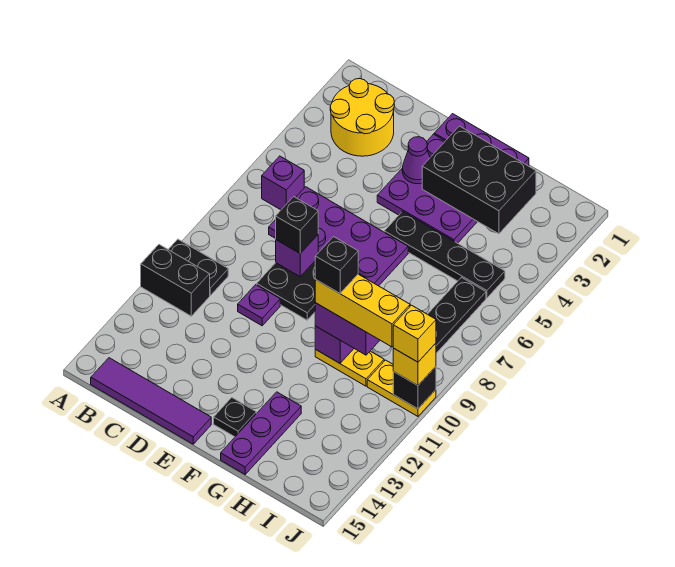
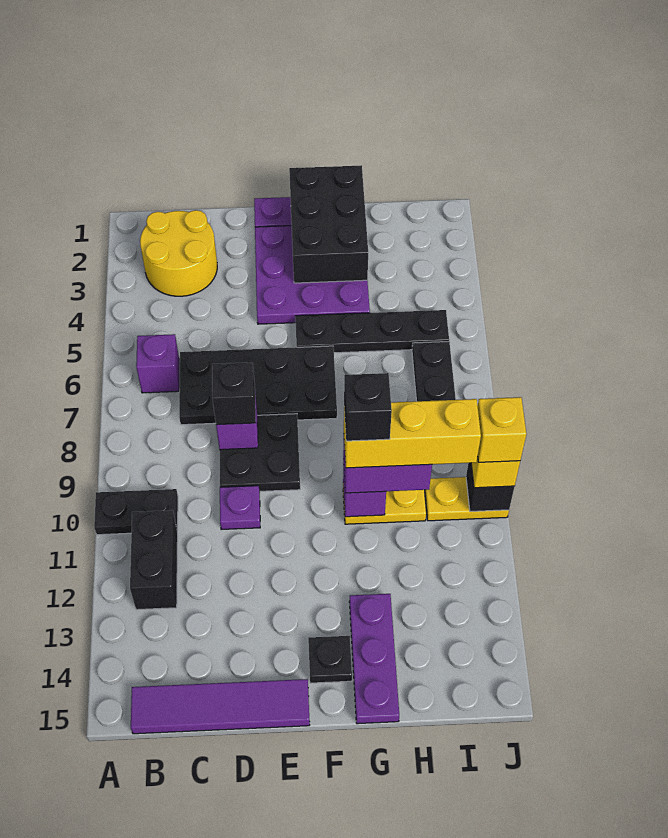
black brick A11:B11 level 1 -> black brick B11:B12 level 1
purple plate C6:F7 level 1 -> black plate C6:F7 level 1
purple cone E3 level 2 -> none
black brick F2:H3 level 2 -> black brick F1:G3 level 2

